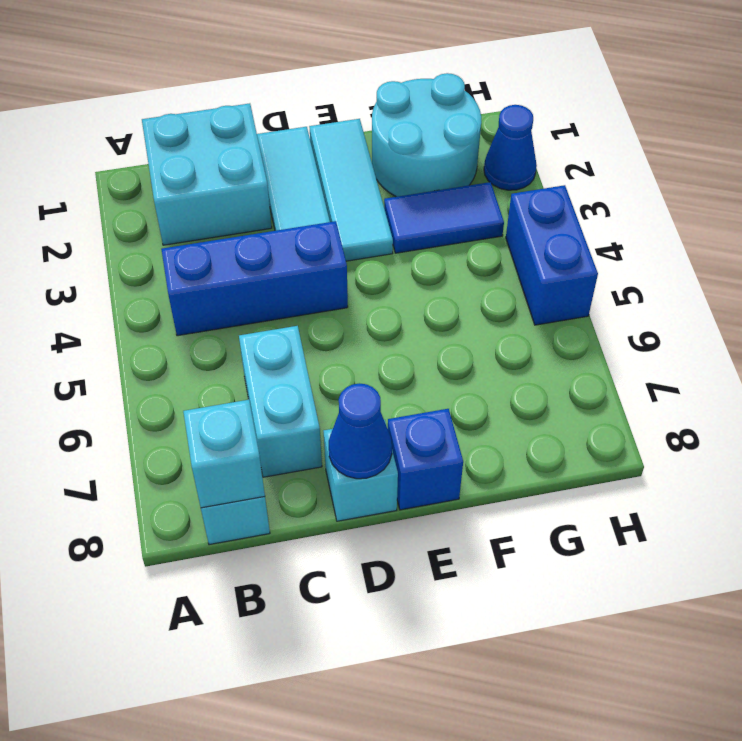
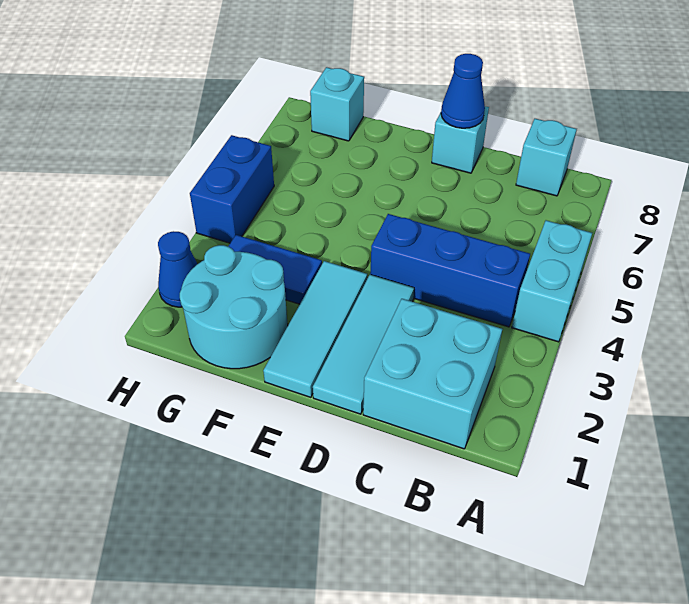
cyan brick B8 level 2 -> cyan brick G8 level 1
cyan brick C6:C7 level 1 -> cyan brick A4:A5 level 1
blue brick E8 level 1 -> none

